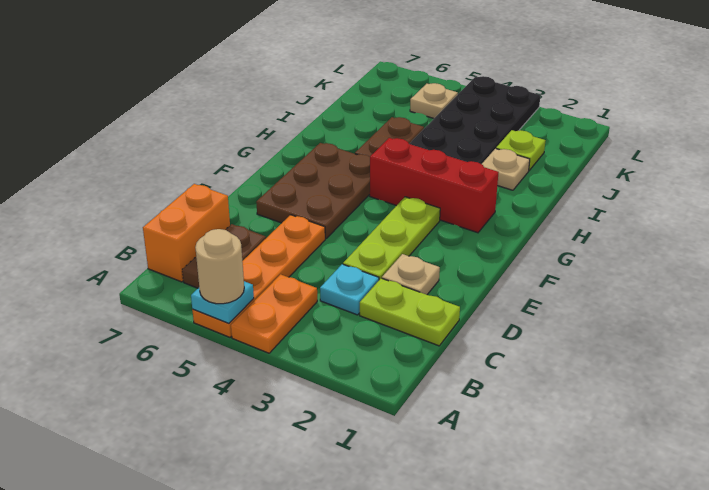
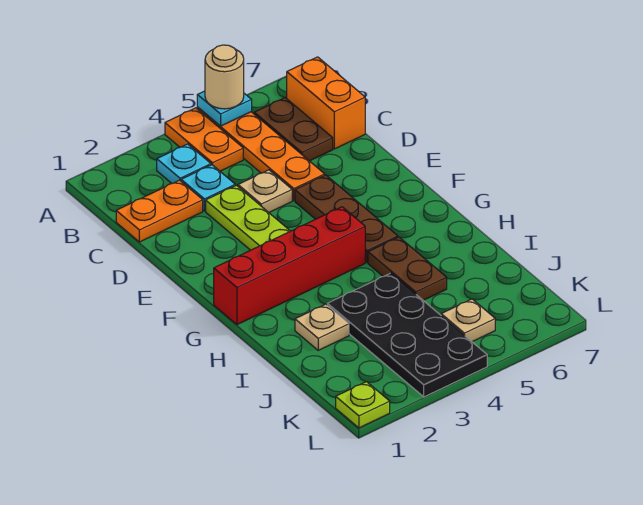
none -> cyan plate B3 level 1
lime plate C1:C2 level 1 -> orange plate C1:C2 level 1
tan plate D2 level 1 -> tan plate D4 level 1
brown plate E5:G6 level 1 -> brown plate E5:G5 level 1
red brick G2:G4 level 1 -> red brick G1:G4 level 1
lime plate J2 level 1 -> lime plate L1 level 1

